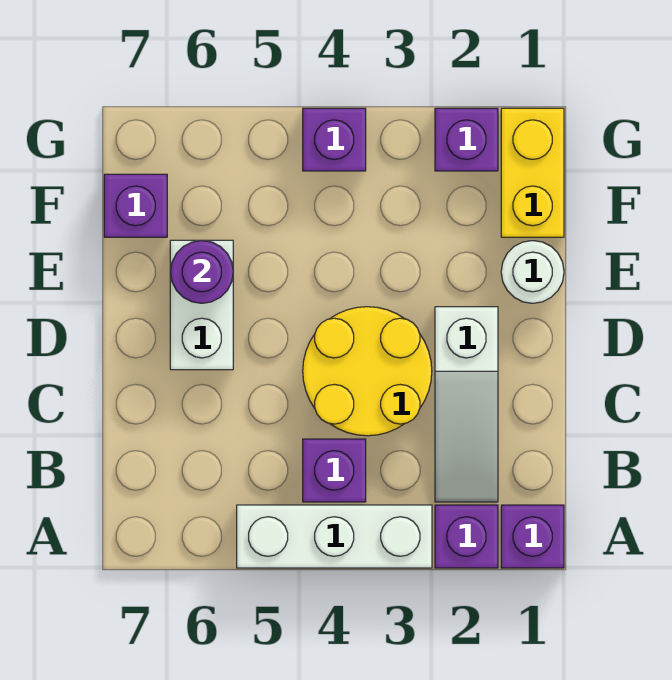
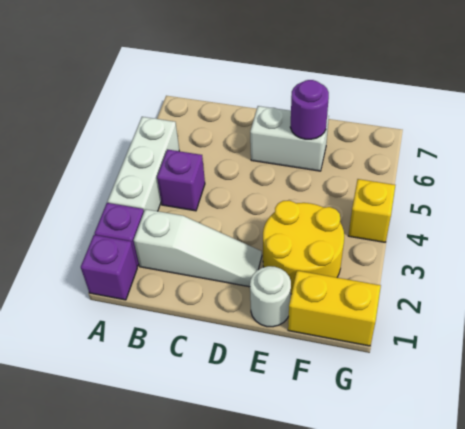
white slope B2:D2 level 1 top D -> white slope B2:D2 level 1 top B
yellow round brick C3:D4 level 1 -> yellow round brick E2:F3 level 1
purple brick F7 level 1 -> none
purple brick G2 level 1 -> none
purple brick G4 level 1 -> yellow brick G4 level 1

